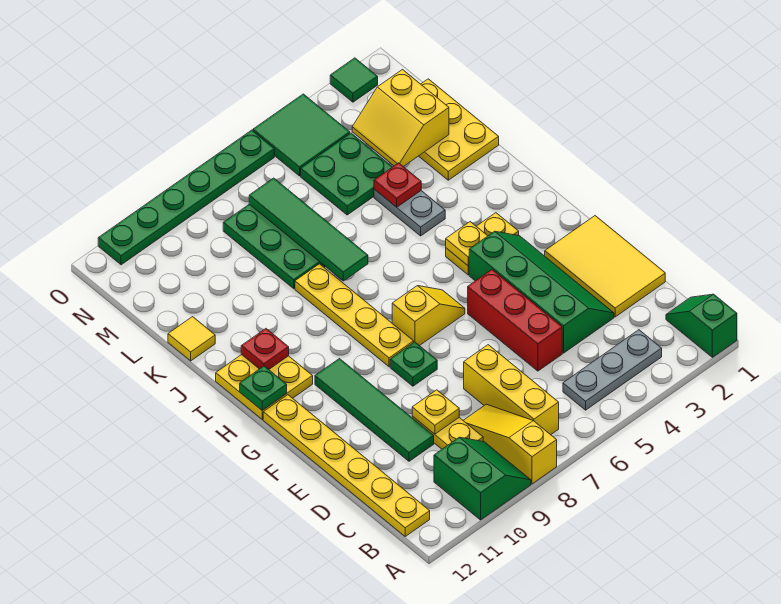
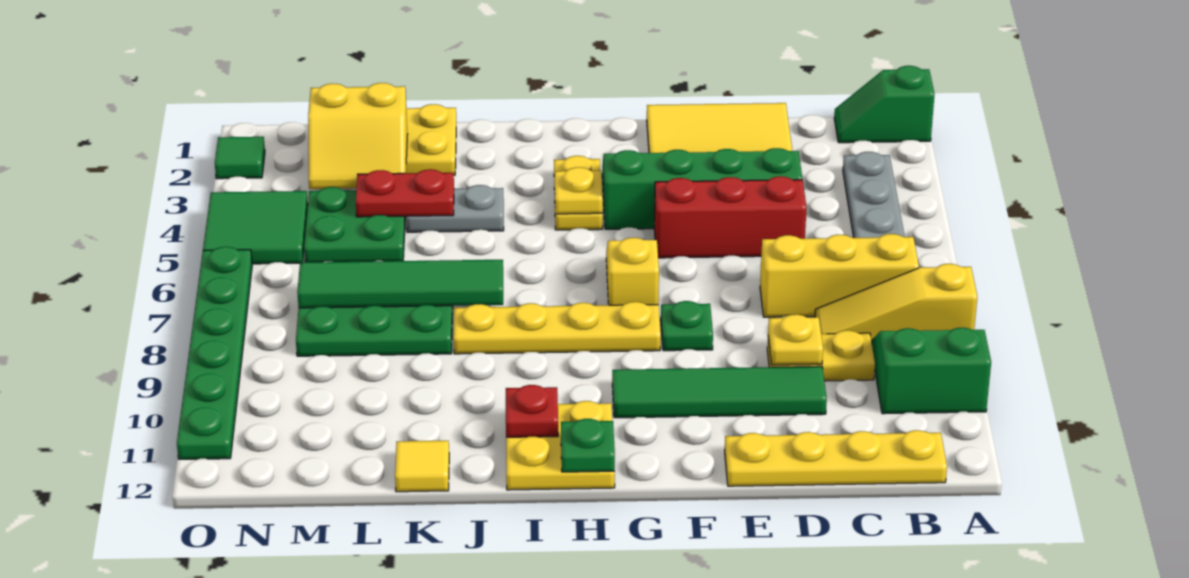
yellow plate B12:G12 level 1 -> yellow plate B12:E12 level 1
red plate K4 level 2 -> red plate K4:L4 level 2

